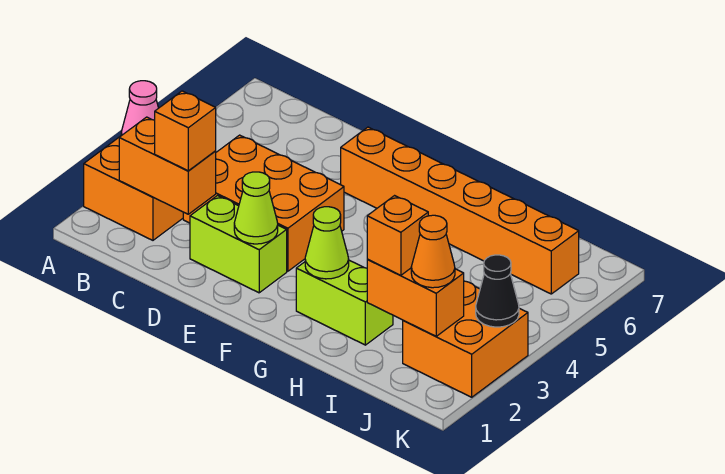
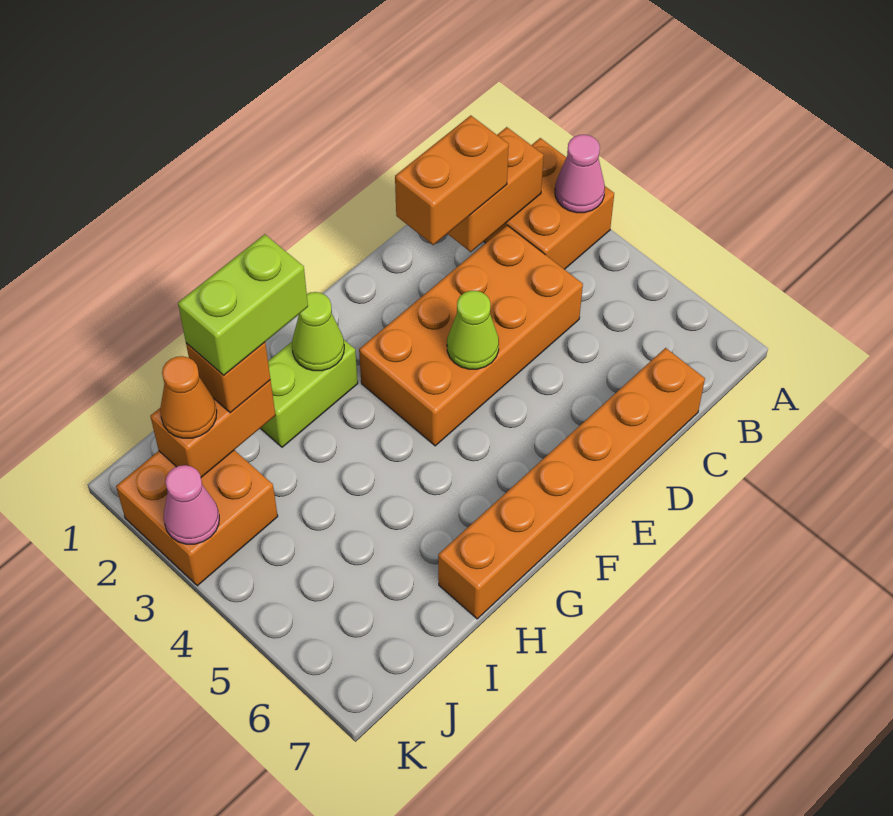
orange brick C2 level 3 -> orange brick C2:D2 level 3
orange brick C3:E4 level 1 -> orange brick C3:F4 level 1
lime brick D2:E2 level 1 -> lime brick H2:I2 level 4
lime cone E2 level 2 -> lime cone E4 level 2
orange brick E6:J6 level 1 -> orange brick C7:H7 level 1
black cone K3 level 2 -> pink cone K3 level 2

